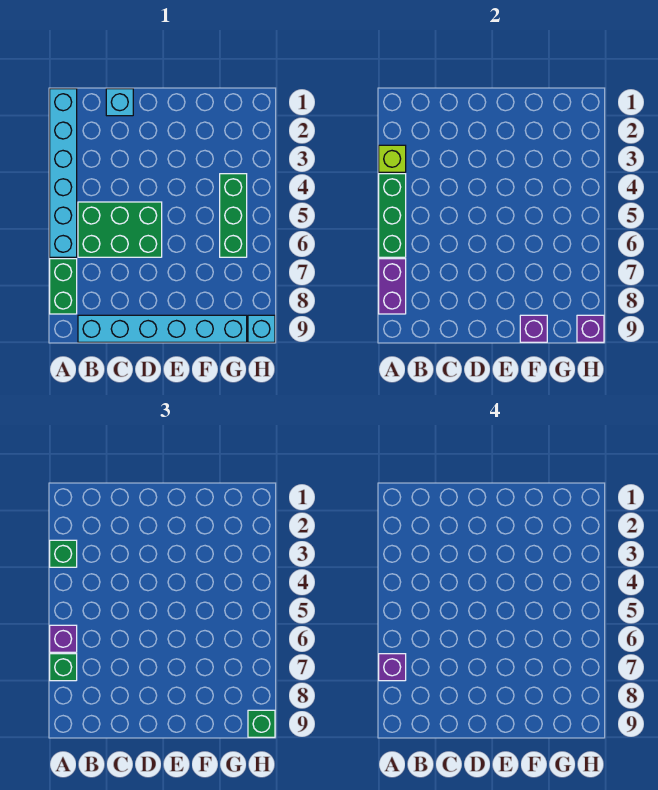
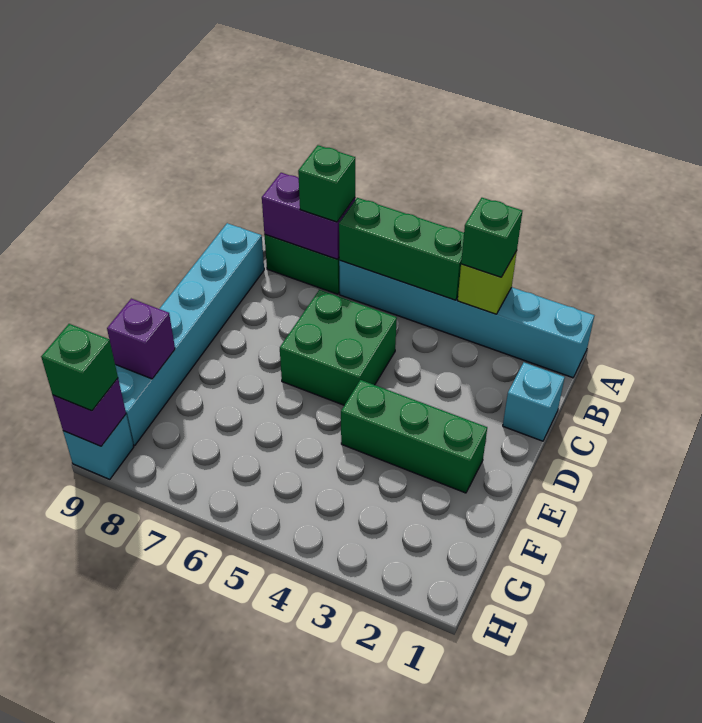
purple brick A6 level 3 -> none
purple brick A7 level 4 -> none
green brick B5:D6 level 1 -> green brick C5:D6 level 1
green brick G4:G6 level 1 -> green brick E2:E4 level 1

